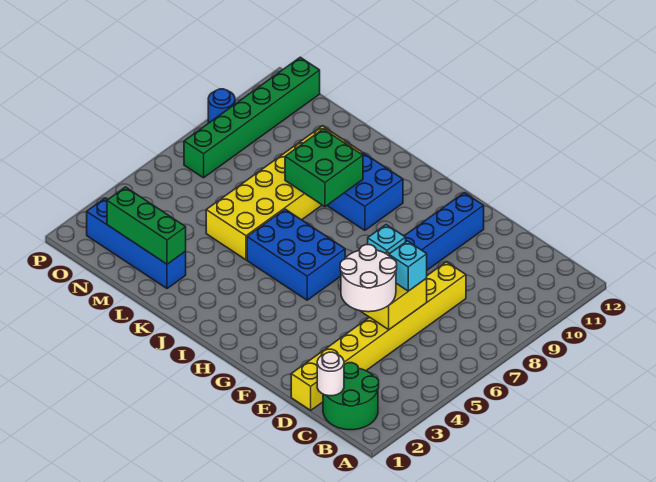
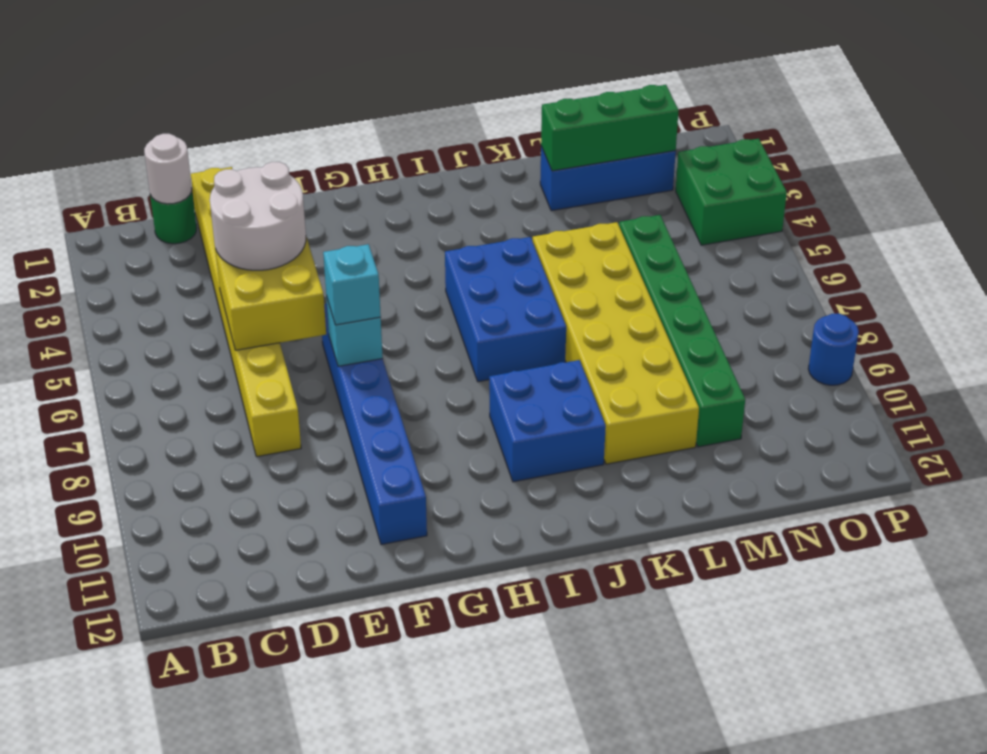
green round brick B1:C2 level 1 -> green round brick C1 level 1
cyan brick D6 level 3 -> cyan brick F7 level 3
blue brick H5:J6 level 1 -> blue brick I5:J7 level 1
green brick J8:K9 level 2 -> green brick O3:P4 level 1
blue brick L2:O2 level 1 -> blue brick L2:N2 level 1
green brick O7:O12 level 1 -> green brick M5:M10 level 1

